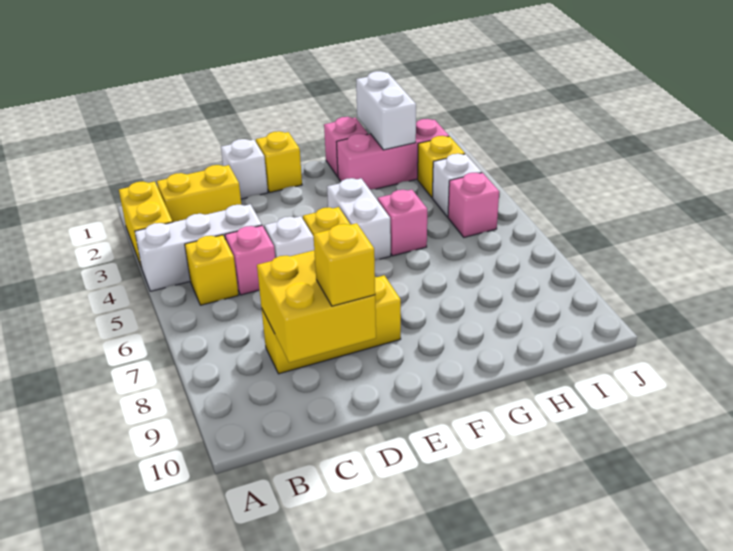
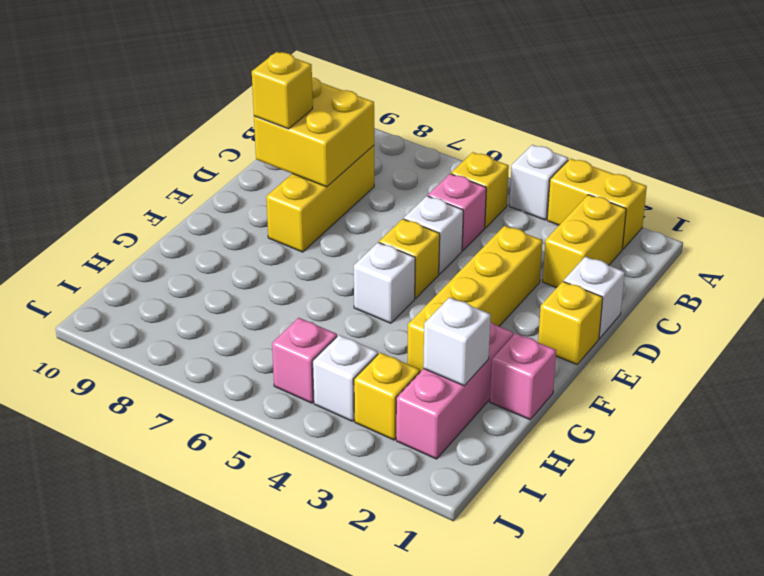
white brick A4:C4 level 1 -> white brick A4 level 1
none -> yellow brick D3:G3 level 1
white brick F4:F5 level 1 -> white brick F5 level 1
pink brick G5 level 1 -> none
white brick H1:H2 level 2 -> white brick H2 level 2

